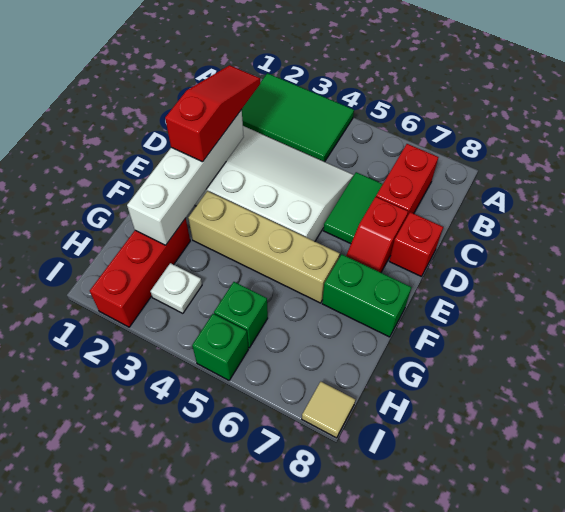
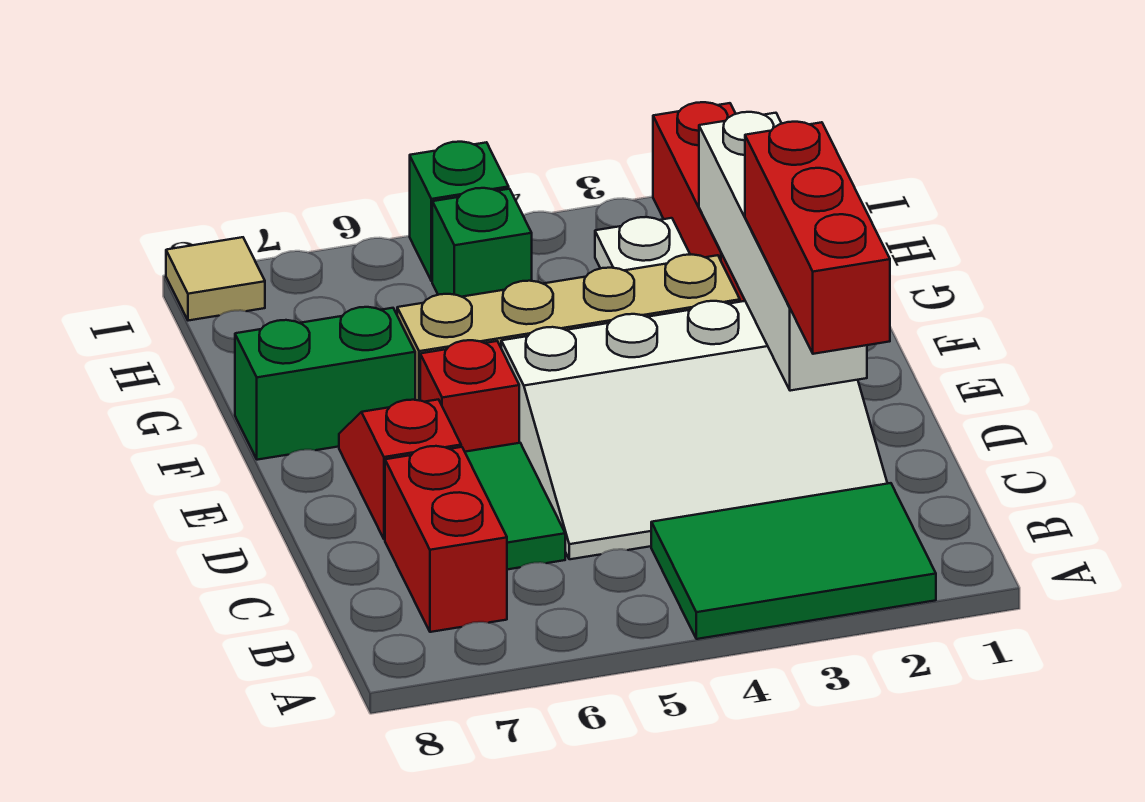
red slope C2:E2 level 3 top E -> red brick C2:E2 level 3
red brick D8 level 1 -> red brick E6 level 1

